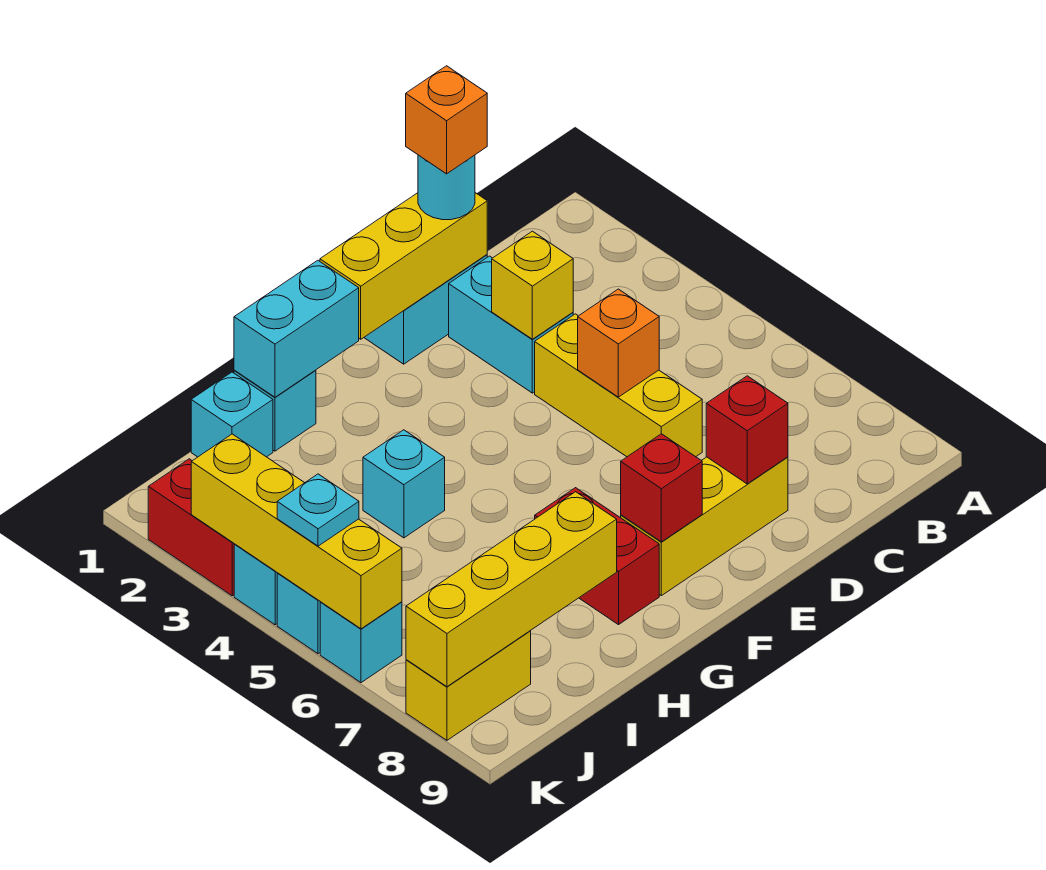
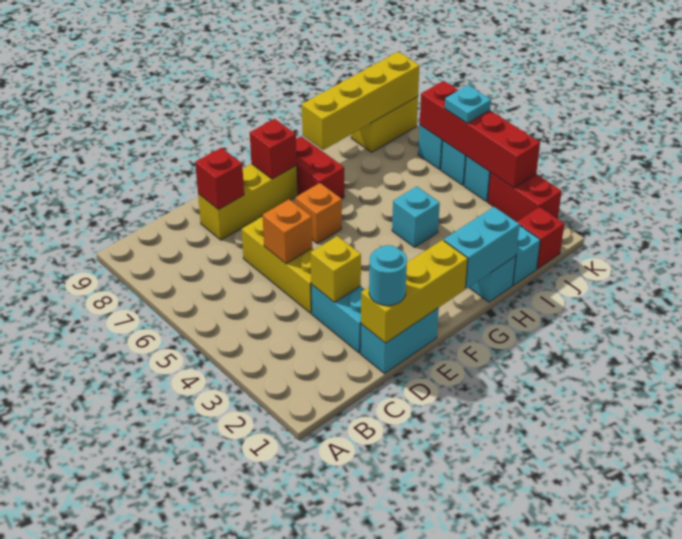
orange brick D1 level 4 -> orange brick F6 level 1
none -> red brick J1 level 1
yellow brick K3:K6 level 2 -> red brick K3:K6 level 2

